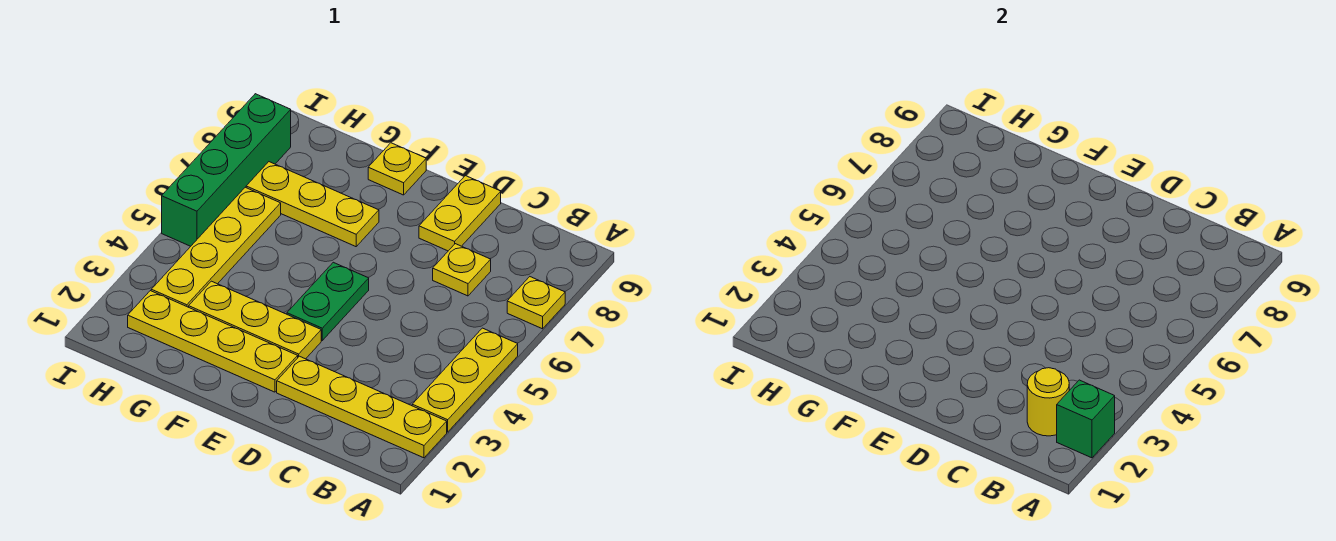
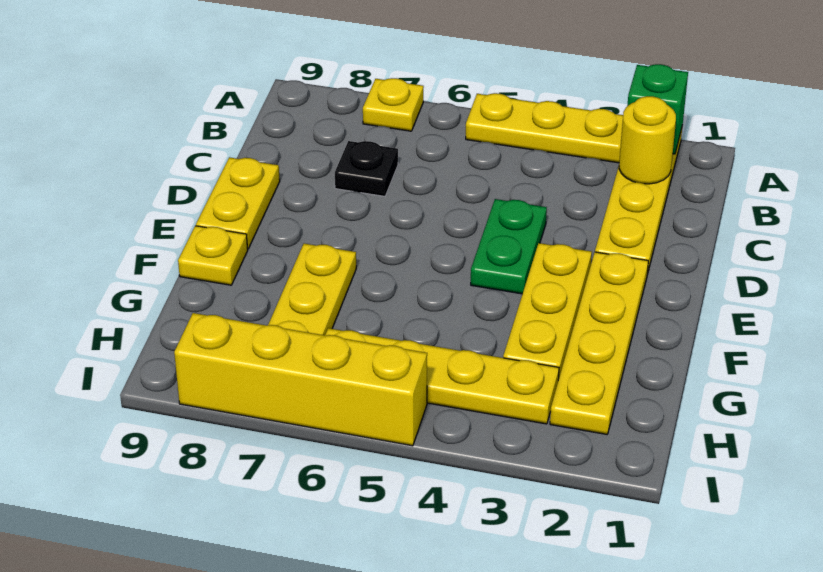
yellow plate C7 level 1 -> black plate C7 level 1
yellow plate D8:D9 level 1 -> yellow plate D9:E9 level 1
green plate E4:E5 level 1 -> green plate D4:E4 level 1
green brick I5:I8 level 1 -> yellow brick I5:I8 level 1

